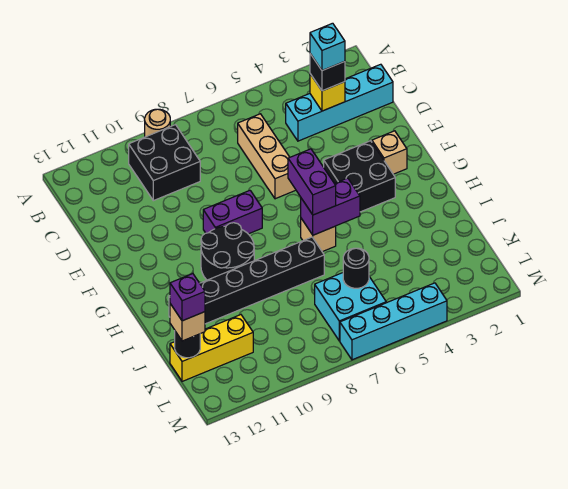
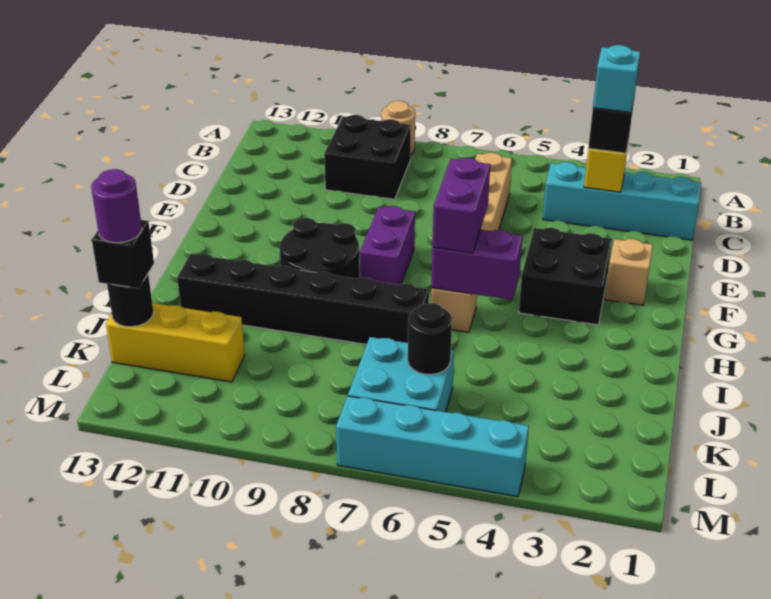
purple brick F8:F9 level 1 -> purple brick F8:G8 level 1
tan brick K13 level 3 -> black brick K13 level 3
purple brick K13 level 4 -> purple round brick K13 level 4

